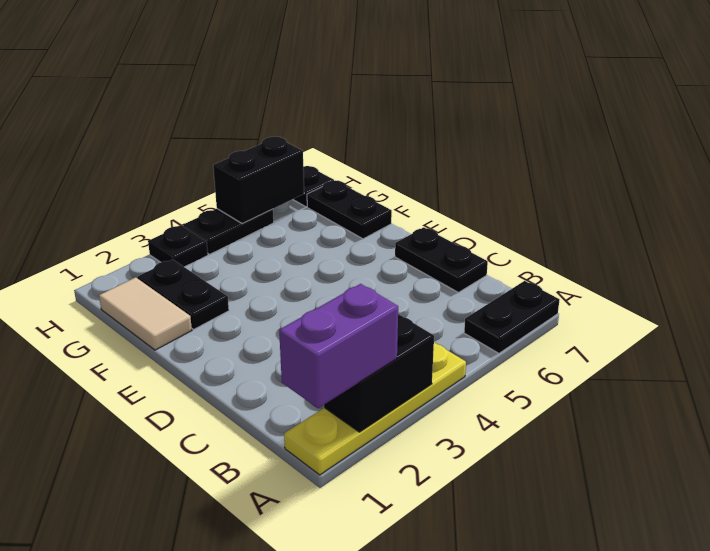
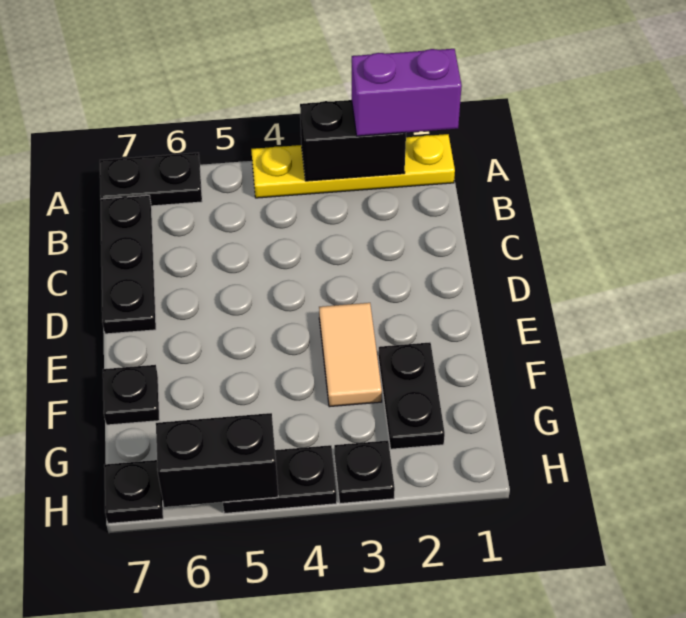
black plate C7:D7 level 1 -> black plate B7:D7 level 1
tan tile F1:G1 level 1 -> tan tile E3:F3 level 1
black plate F7:G7 level 1 -> black plate F7 level 1

